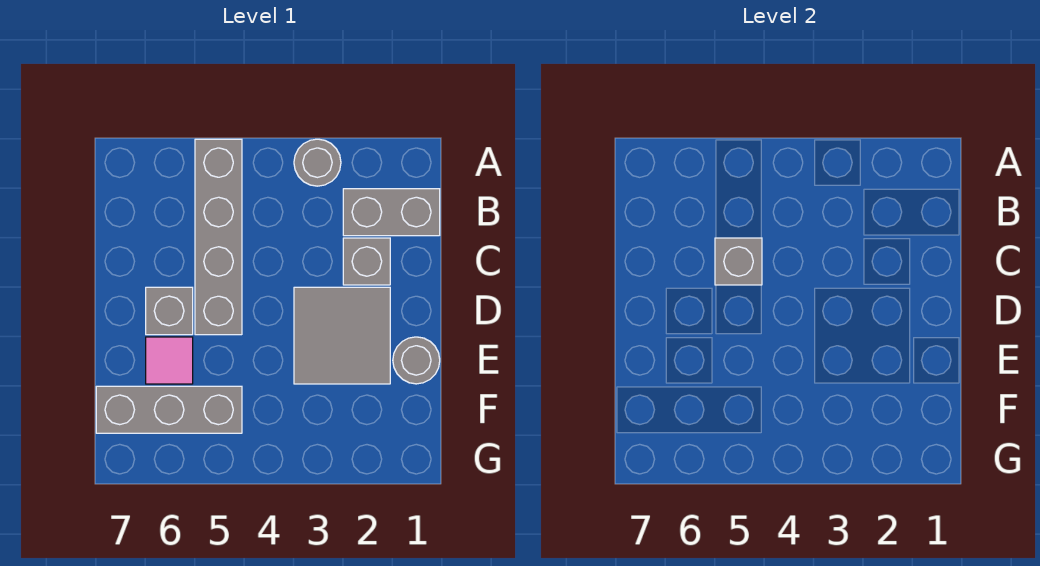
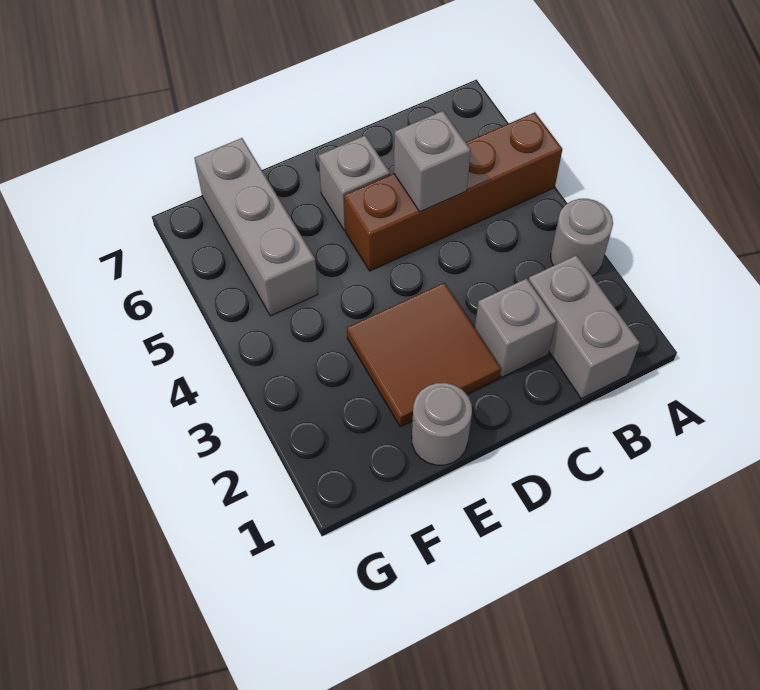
grey brick A5:D5 level 1 -> brown brick A5:D5 level 1
grey tile D2:E3 level 1 -> brown tile D2:E3 level 1
pink tile E6 level 1 -> none

